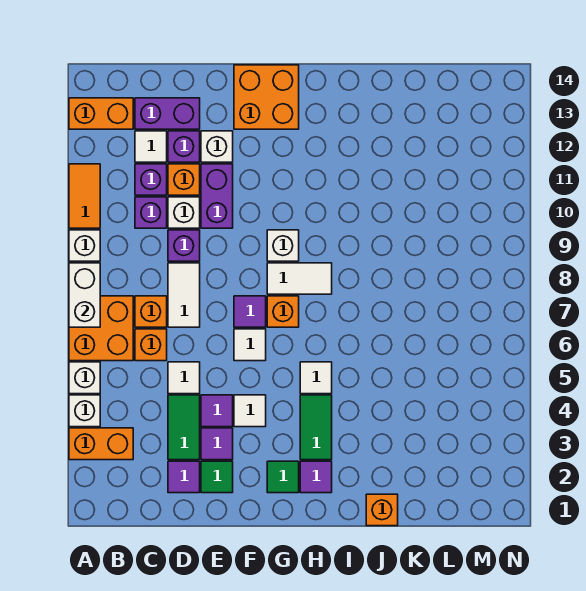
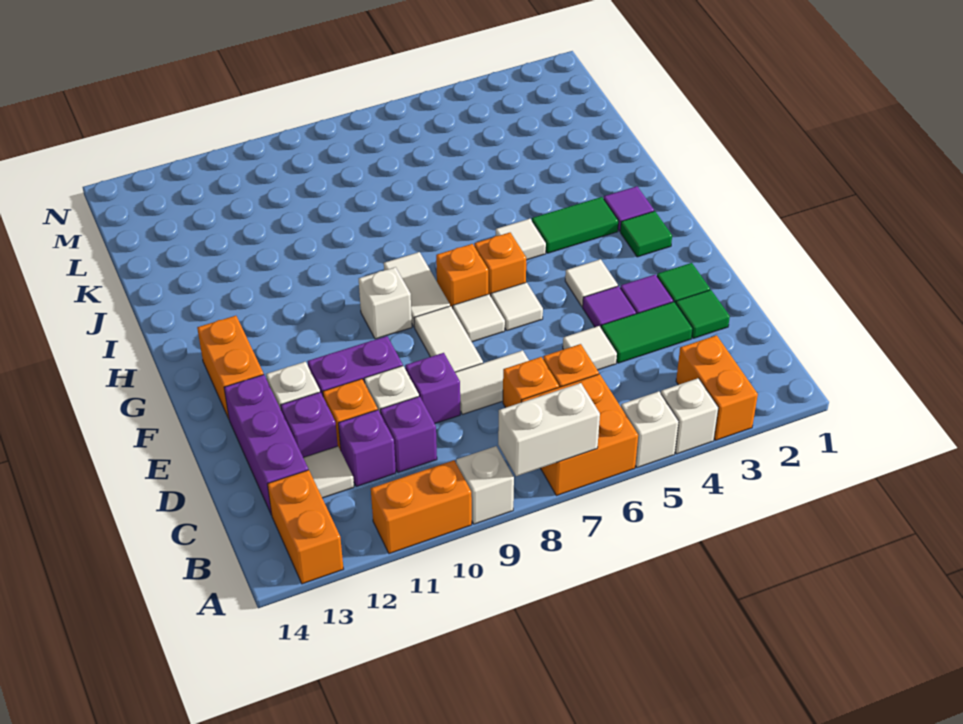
orange tile A10:A11 level 1 -> orange brick A10:A11 level 1
purple brick C13:D13 level 1 -> purple brick C13:E13 level 1
purple tile D2 level 1 -> green tile D2 level 1
none -> white tile E8:F8 level 1
purple tile F7 level 1 -> white tile F7 level 1
orange brick F13:G14 level 1 -> orange brick F13:G13 level 1
orange brick J1 level 1 -> orange brick G6 level 1

